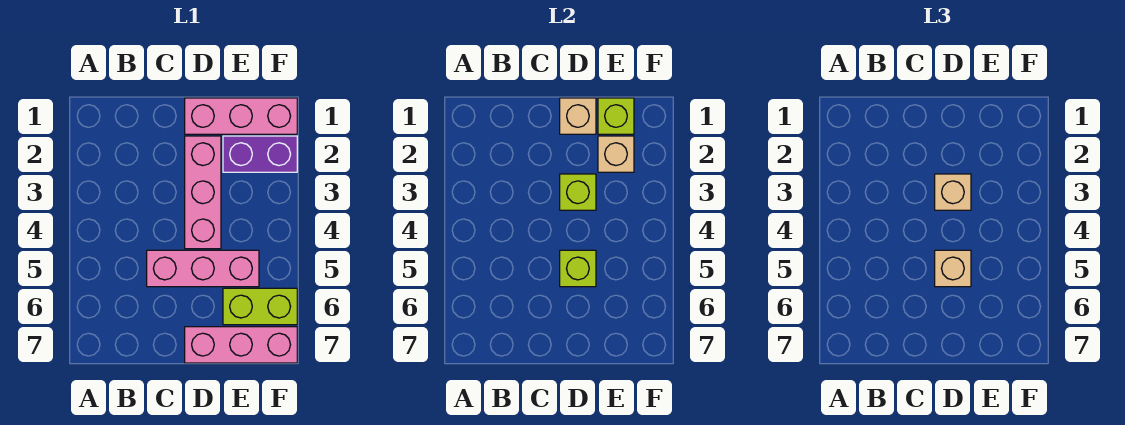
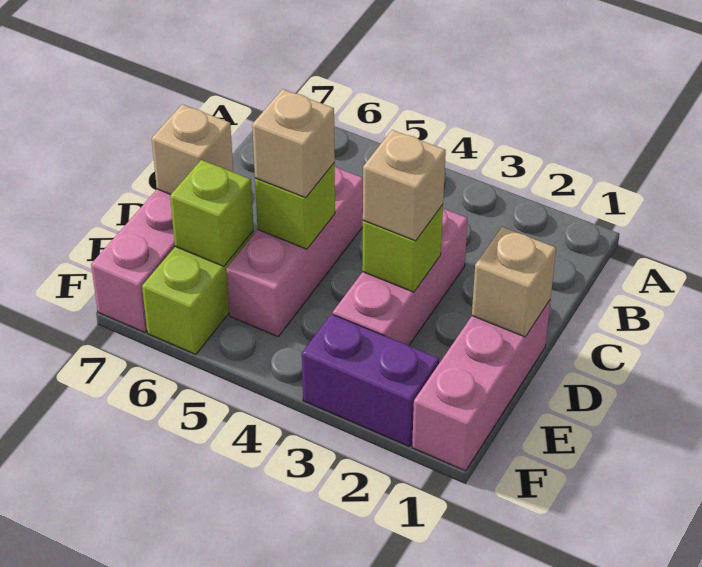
pink brick D2:D4 level 1 -> pink brick C3:E3 level 1
lime brick E1 level 2 -> lime brick E6 level 2
purple brick E2:F2 level 1 -> purple brick F2:F3 level 1
tan brick E2 level 2 -> tan brick D7 level 2

